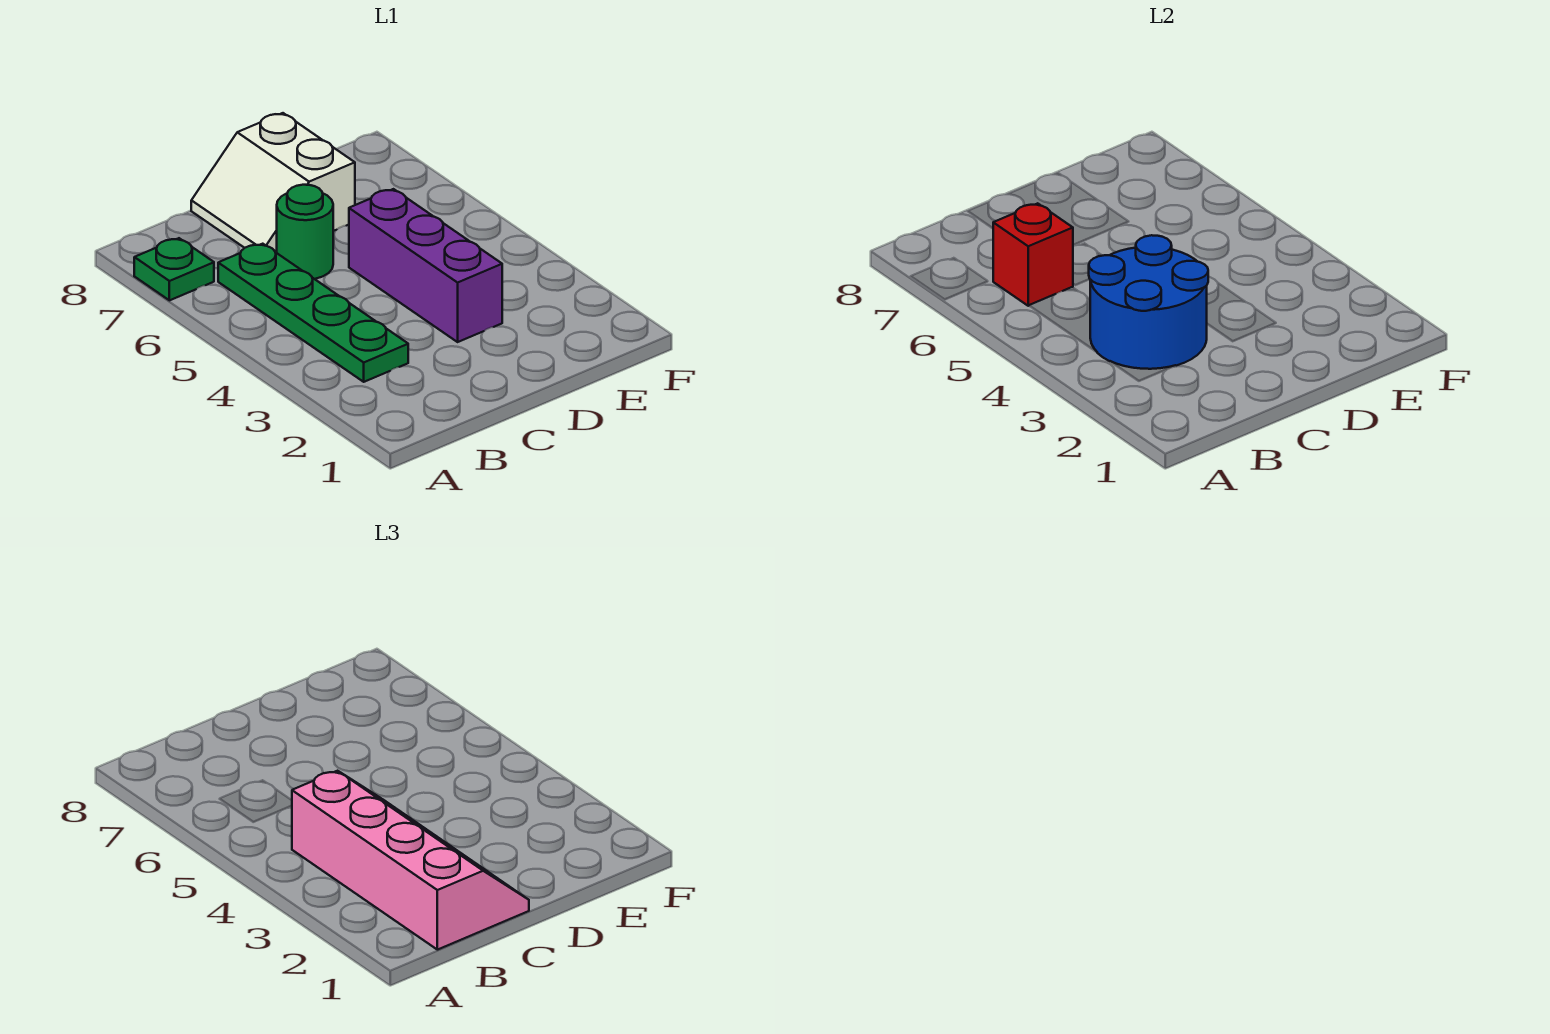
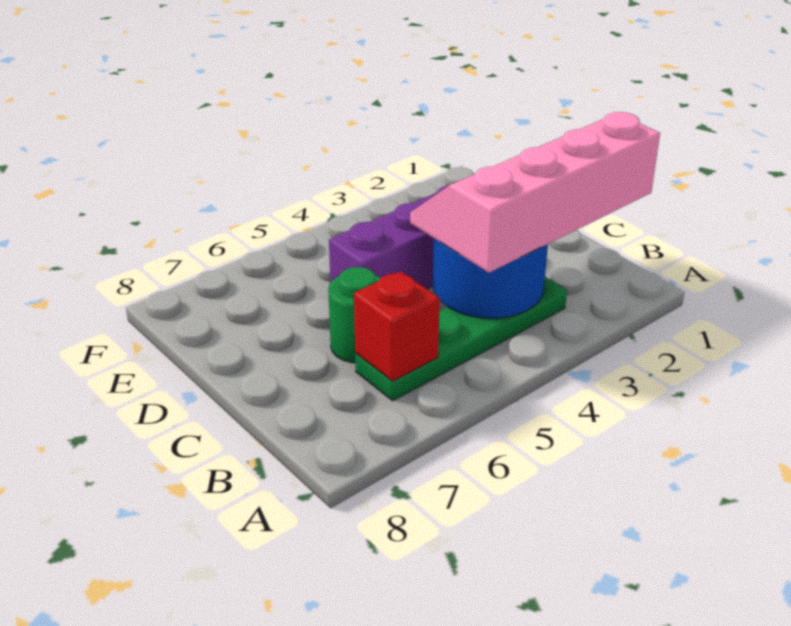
green plate A7 level 1 -> none
white slope C7:D8 level 1 top D -> none

